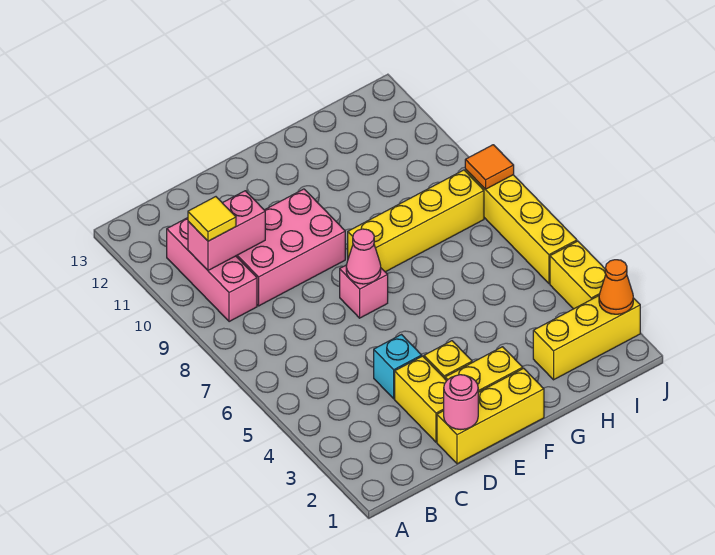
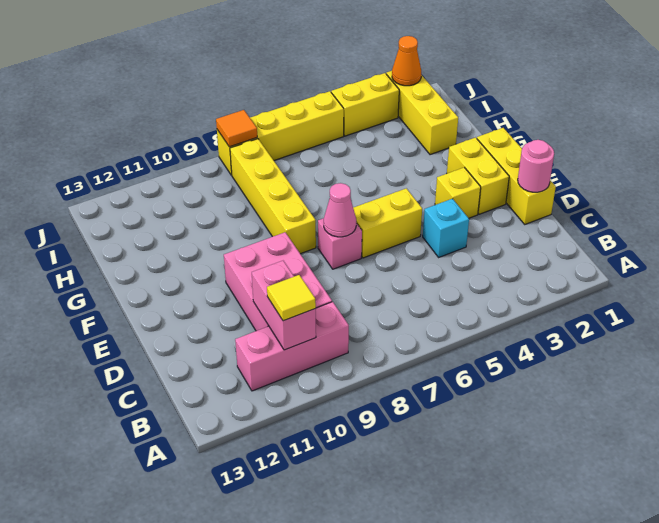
yellow brick D2:D3 level 1 -> yellow brick E5:E6 level 1

